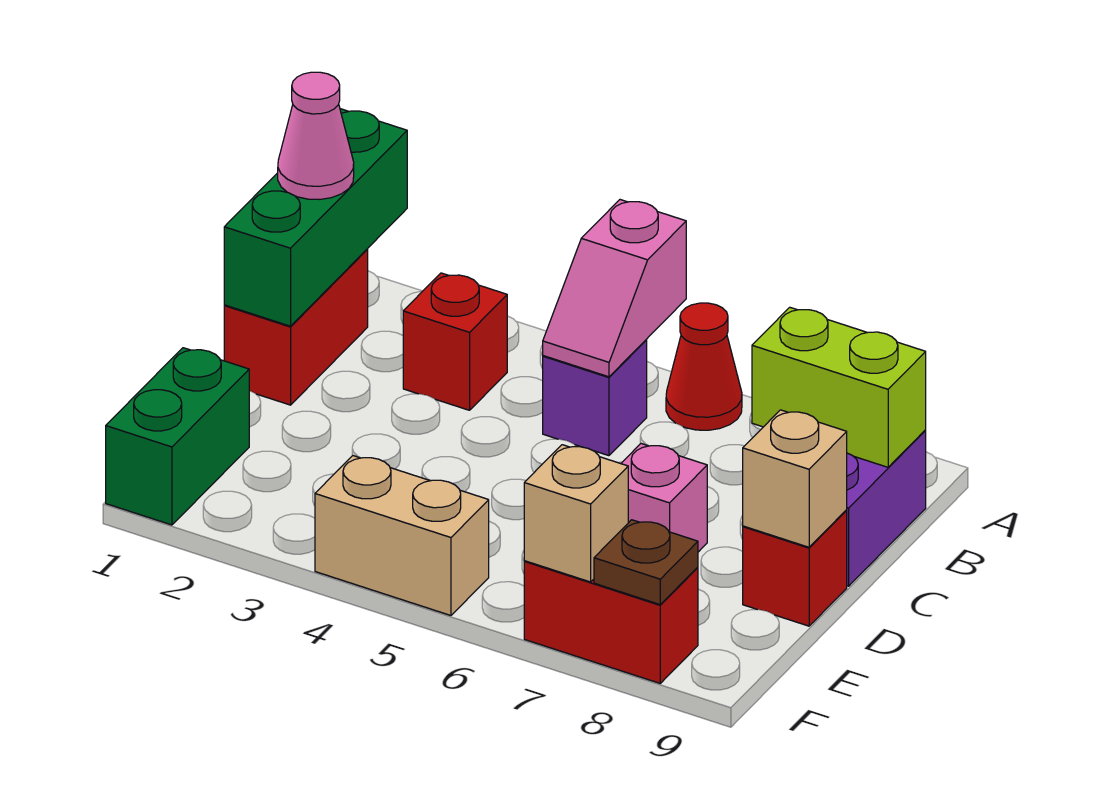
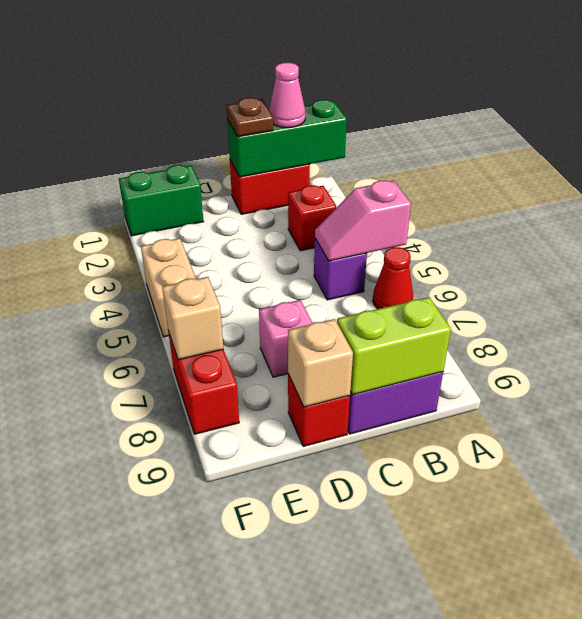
lime brick B8:B9 level 2 -> lime brick B9:C9 level 2
brown plate F8 level 2 -> brown plate C1 level 3

